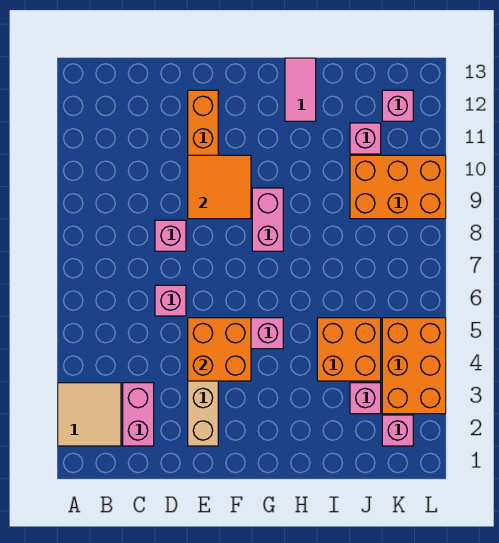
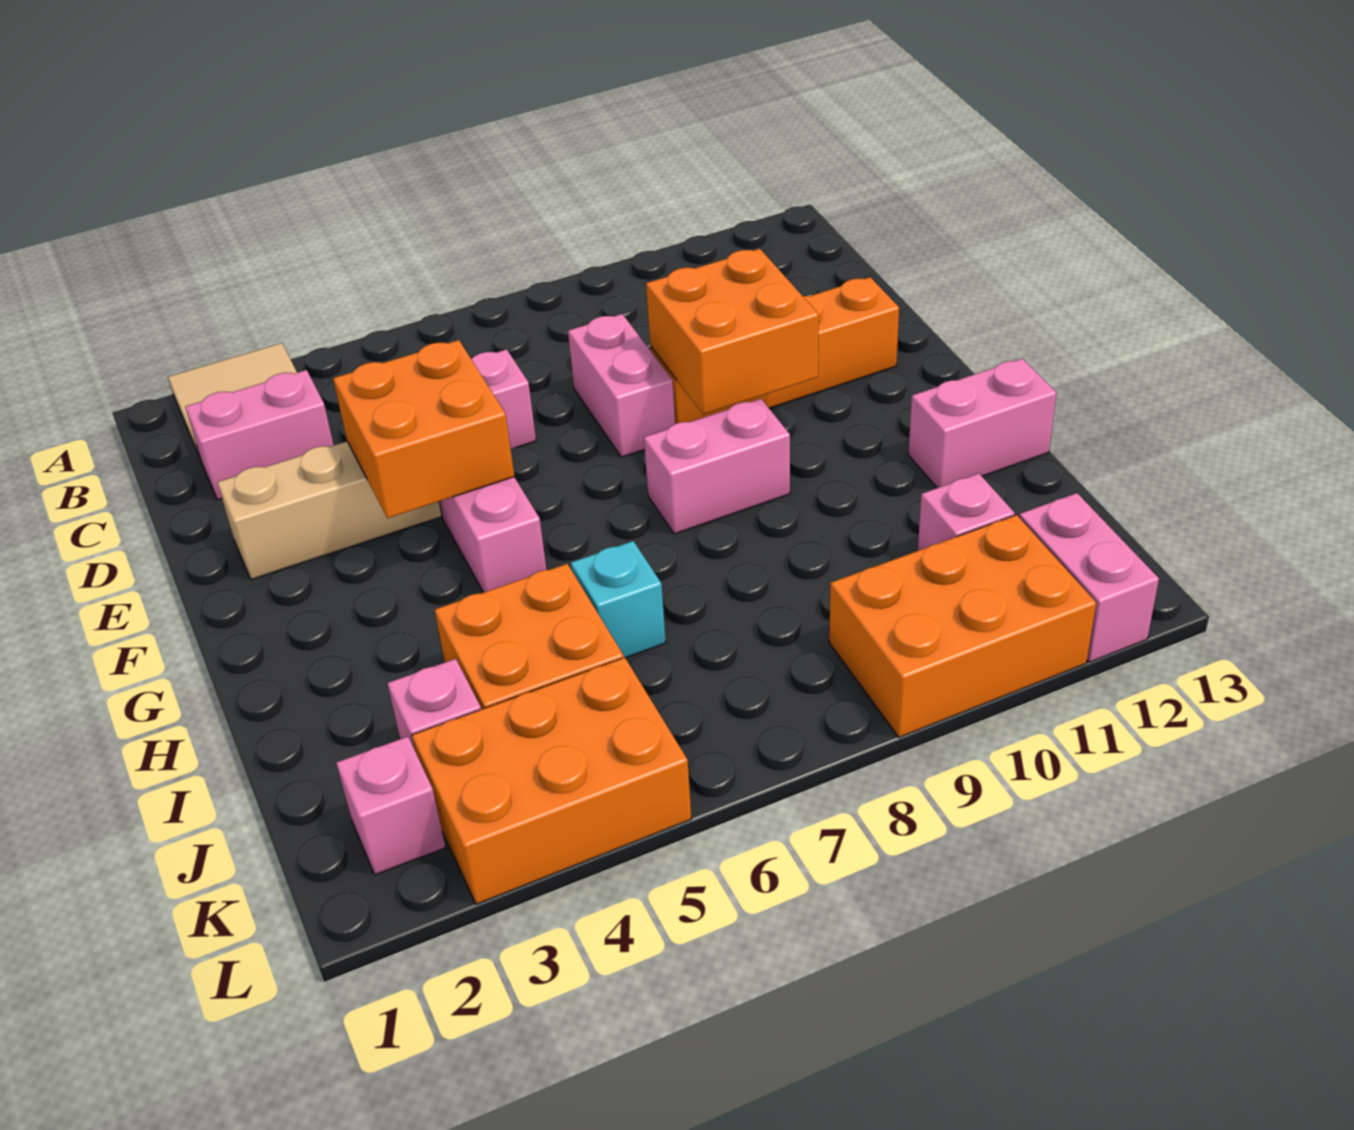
pink brick D8 level 1 -> pink brick D8:E8 level 1
orange tile E9:F10 level 2 -> orange brick E9:F10 level 2
pink tile H12:H13 level 1 -> pink brick H12:H13 level 1
none -> cyan brick I6 level 1
orange brick J9:L10 level 1 -> orange brick K9:L11 level 1
pink brick K12 level 1 -> pink brick K12:L12 level 1

